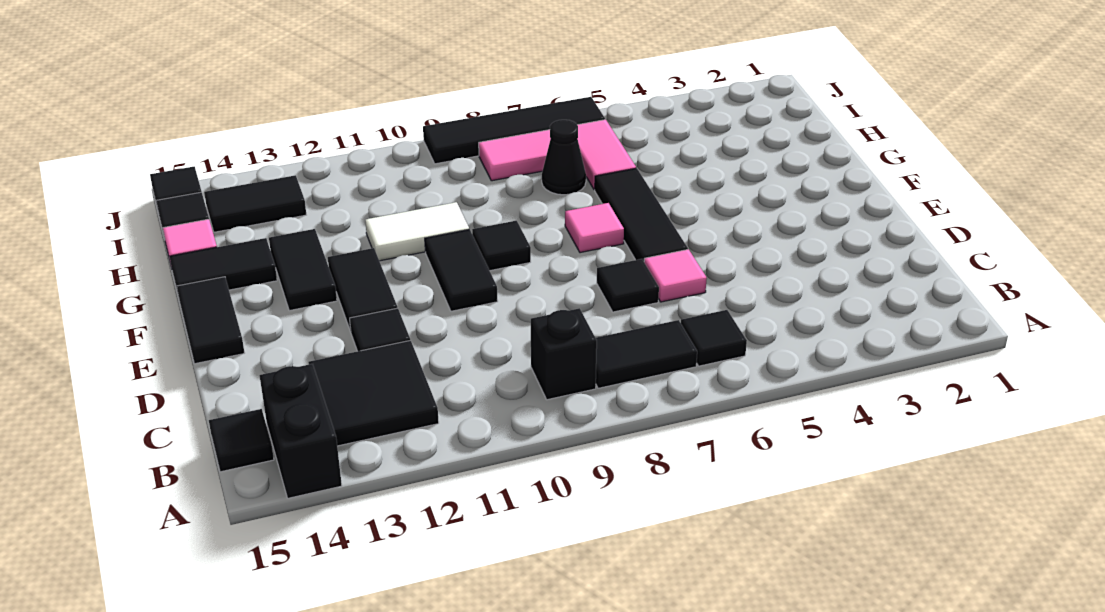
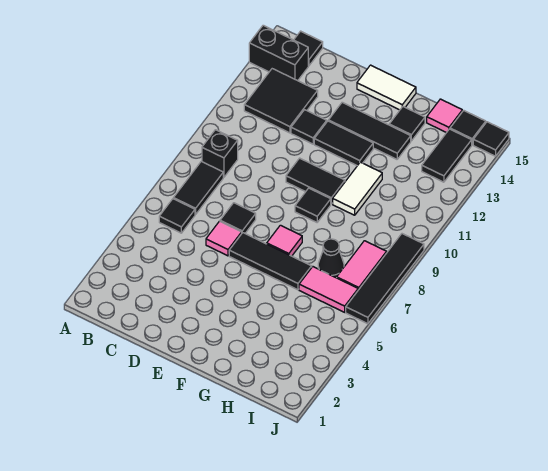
black tile E15:F15 level 1 -> white tile E15:F15 level 1
black tile F13:G13 level 1 -> black tile E13:G13 level 1
black tile G14:G15 level 1 -> black tile G14 level 1

